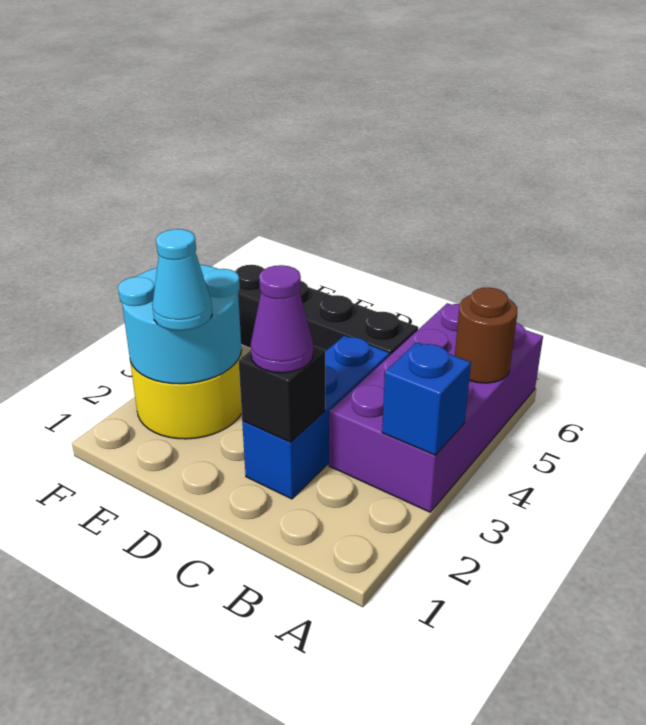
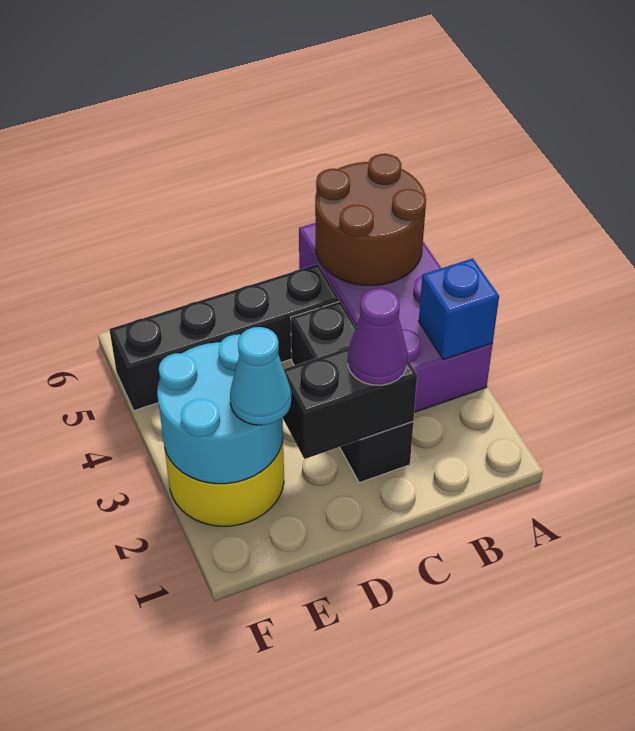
brown round brick A5 level 2 -> brown round brick A5:B6 level 2
blue brick C2:C4 level 1 -> black brick C2:C4 level 1
black brick C2 level 2 -> black brick C2:D2 level 2

